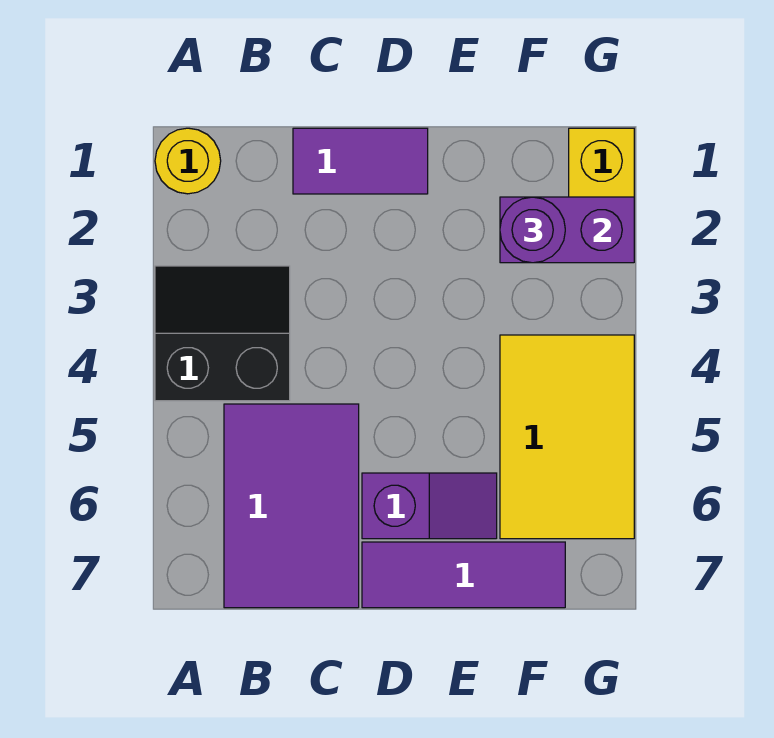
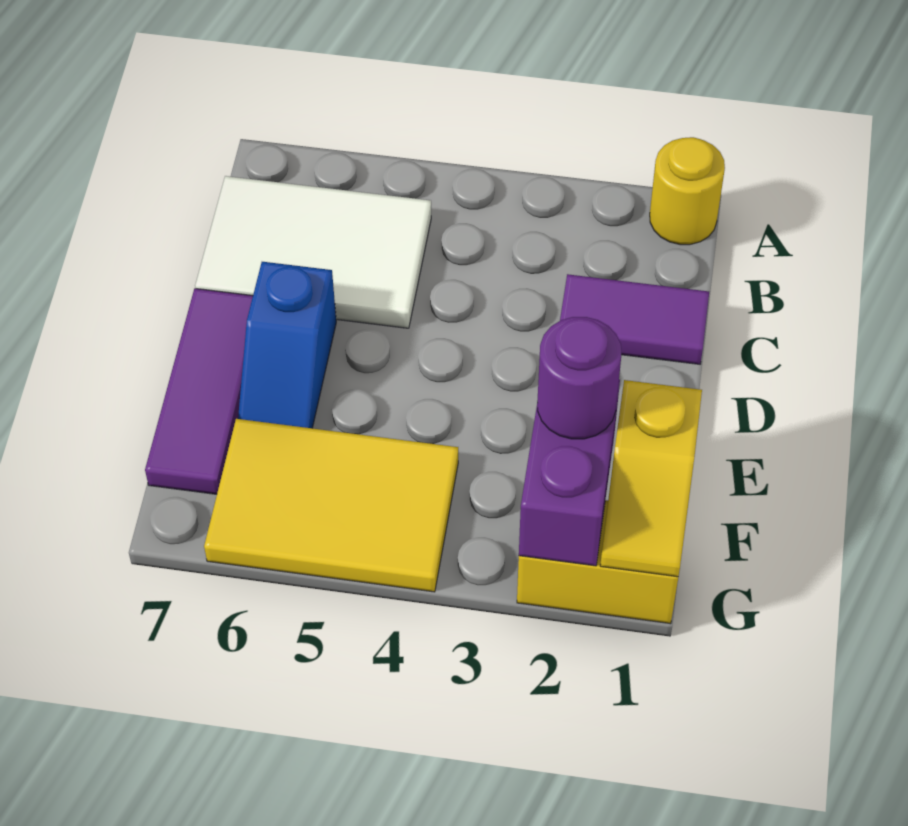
black slope A3:B4 level 1 top 4 -> none
purple tile B5:C7 level 1 -> white tile B5:C7 level 1
purple tile C1:D1 level 1 -> purple tile C1:C2 level 1
purple slope D6:E6 level 1 top D -> blue slope D6:E6 level 1 top D
none -> yellow slope F1:G1 level 2 top F

